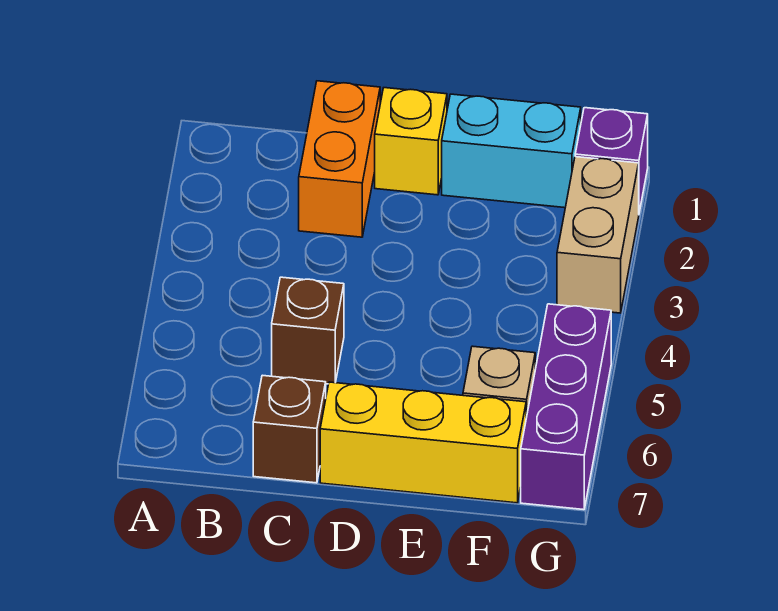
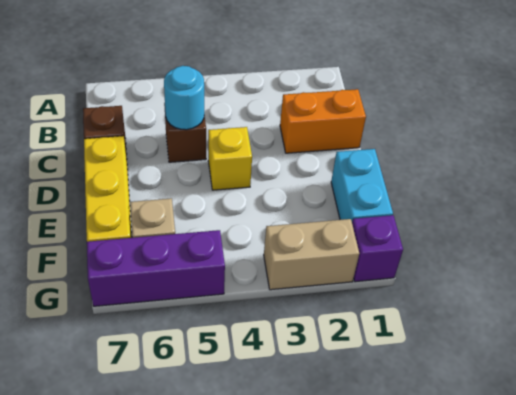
none -> cyan round brick C5 level 2
yellow brick D1 level 1 -> yellow brick D4 level 1

